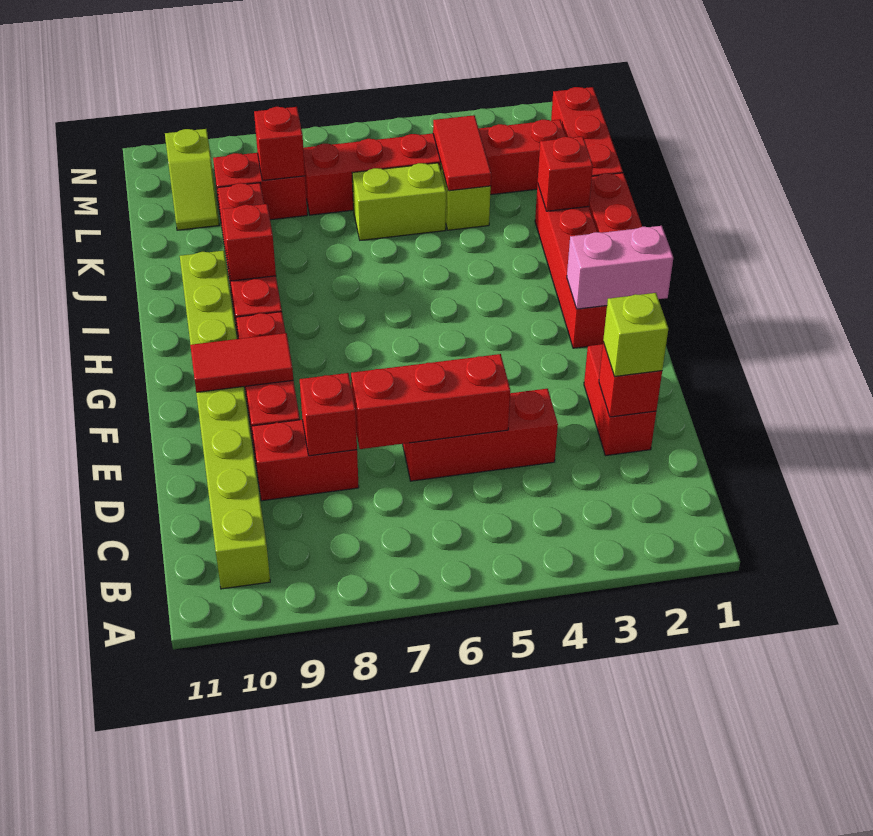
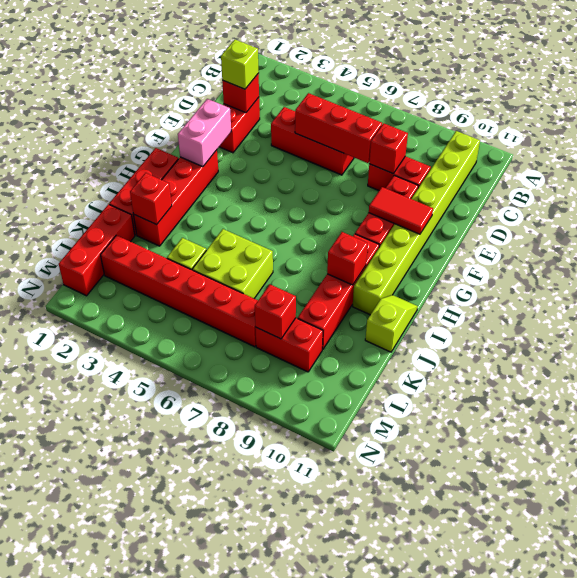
pink brick G1:G2 level 2 -> pink brick F2:G2 level 2
red tile K4:L4 level 2 -> none
lime brick K5:K6 level 1 -> lime brick J5:K6 level 1
lime slope L10:M10 level 1 top M -> lime slope I11:J11 level 1 top J

